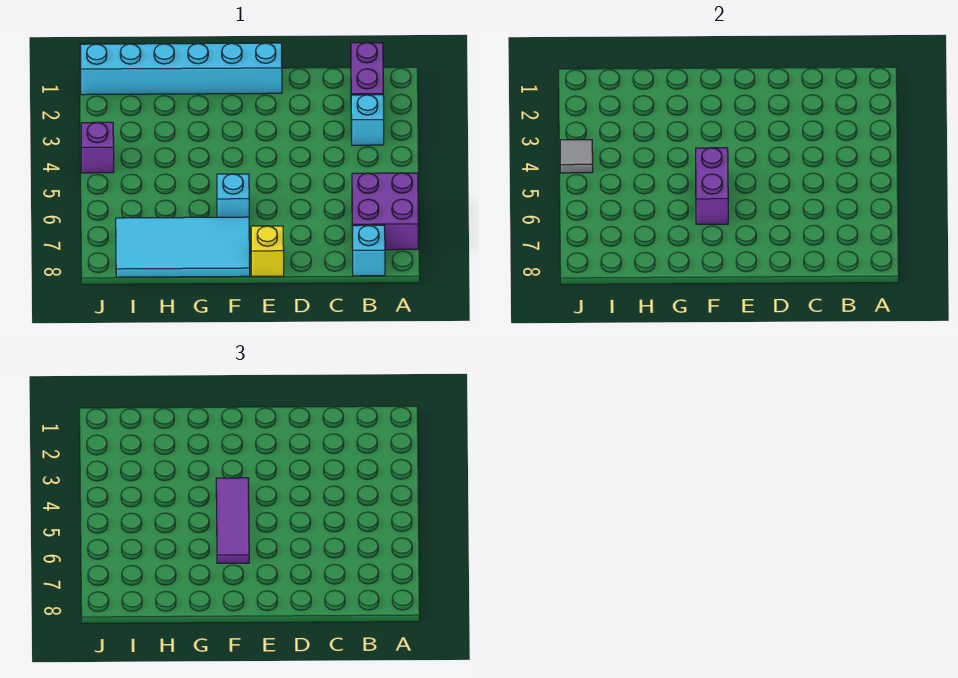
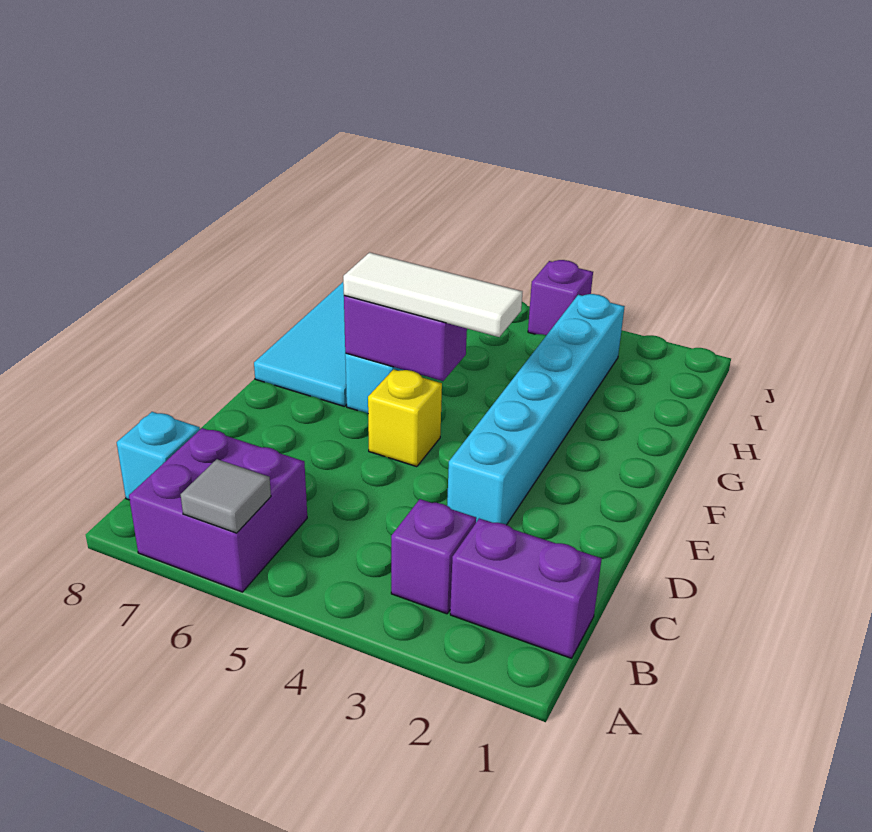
cyan brick B3 level 1 -> purple brick B3 level 1
cyan brick E1:J1 level 1 -> cyan brick D3:I3 level 1
yellow brick E8 level 1 -> yellow brick E5 level 1
purple tile F4:F6 level 3 -> white tile F4:F6 level 3
grey tile J4 level 2 -> grey tile A6 level 2

